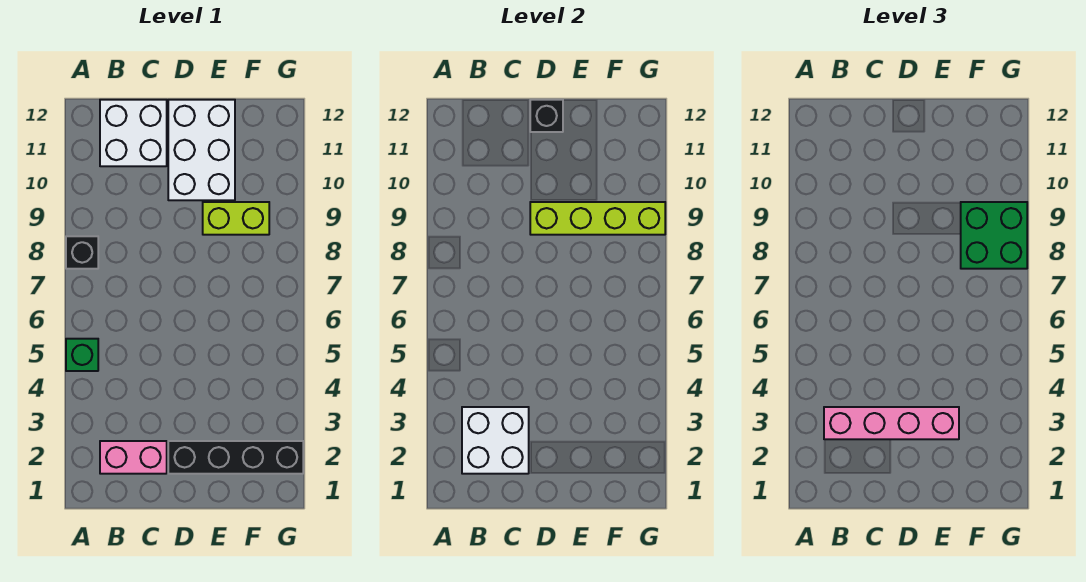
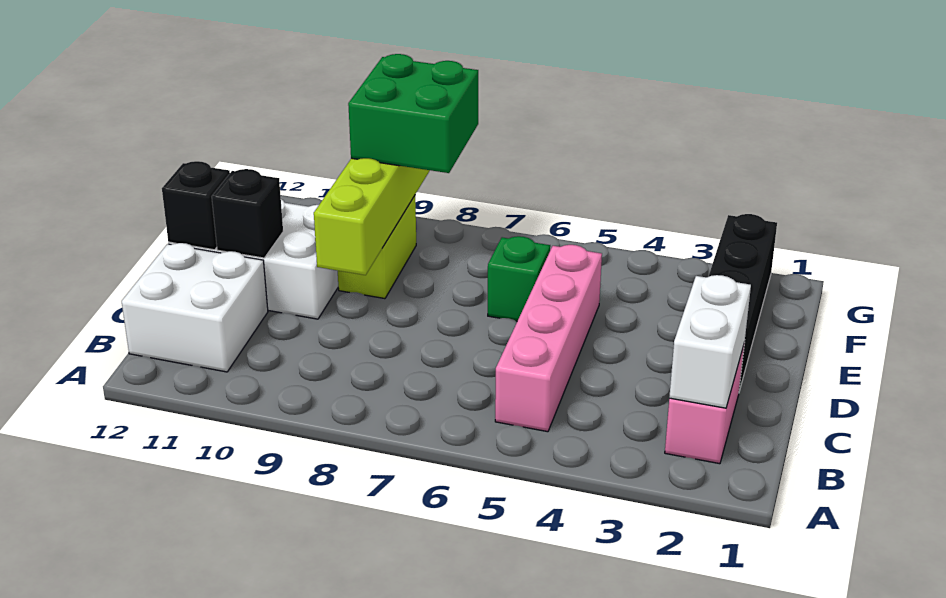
green brick A5 level 1 -> green brick E6 level 1
black brick A8 level 1 -> black brick D11 level 2
white brick B2:C3 level 2 -> white brick B2:C2 level 2
pink brick B3:E3 level 3 -> pink brick B5:E5 level 1

